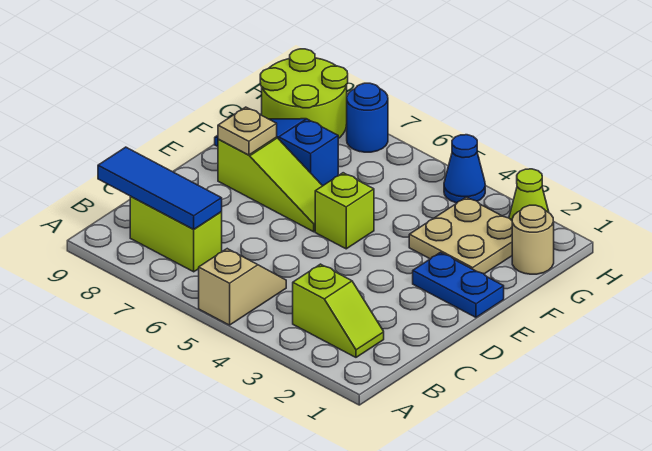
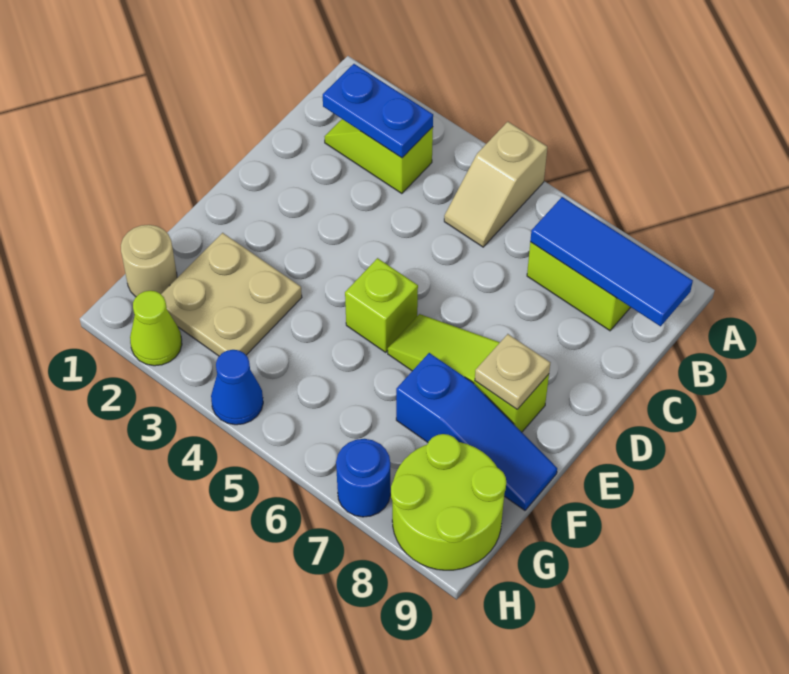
blue plate E1:E2 level 1 -> blue plate B2:B3 level 2

